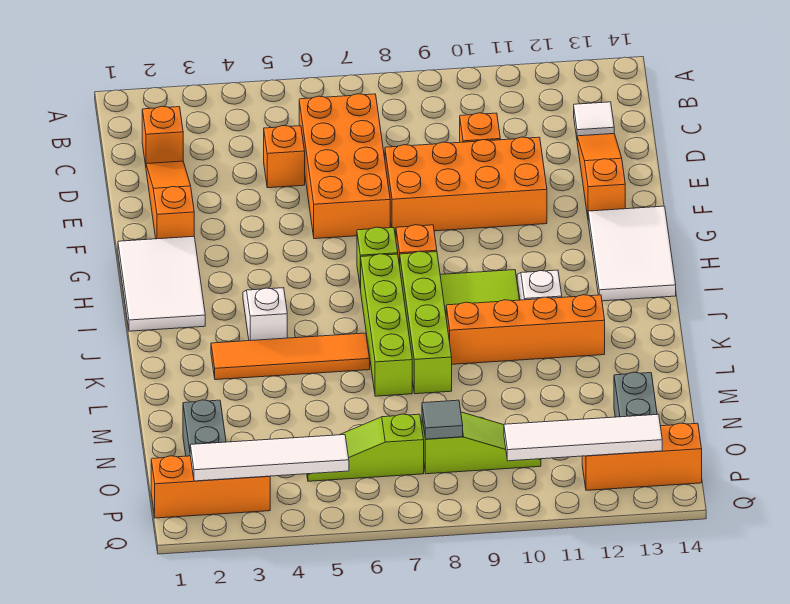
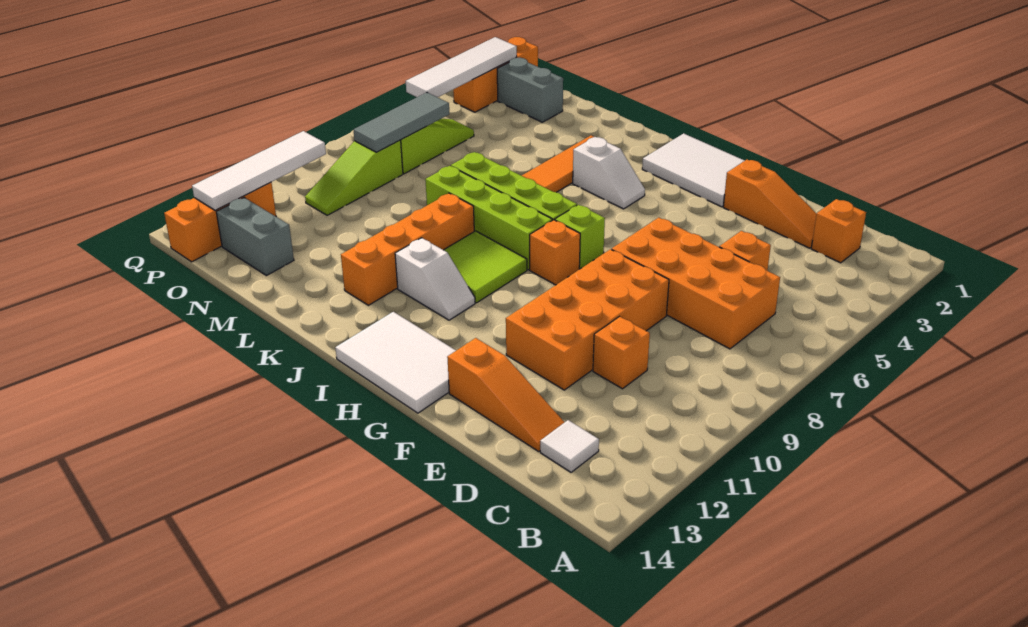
grey tile O8 level 2 -> grey tile O6:O8 level 2

